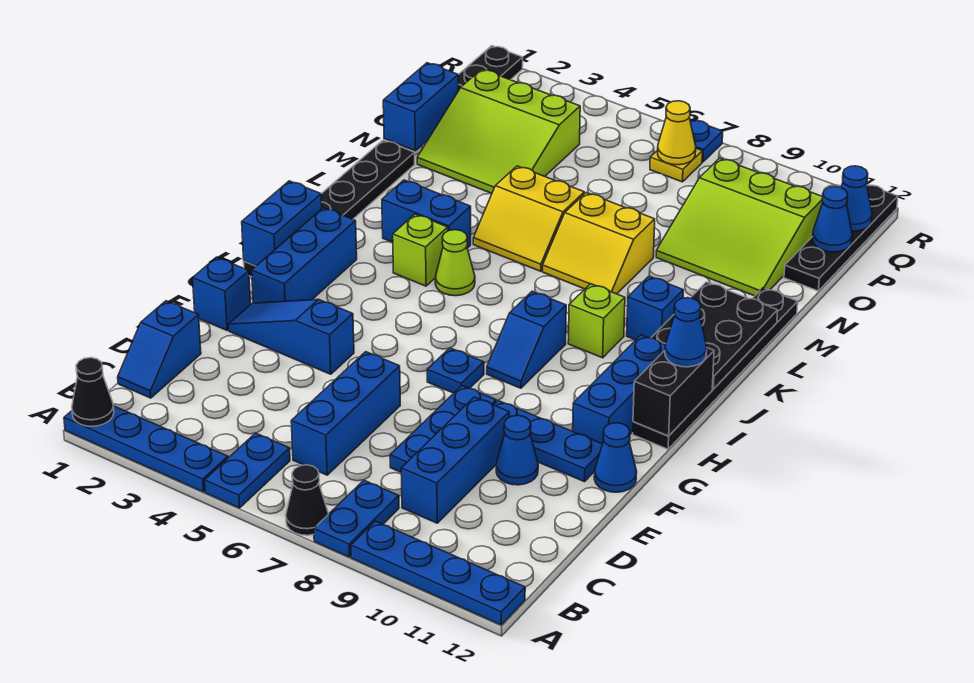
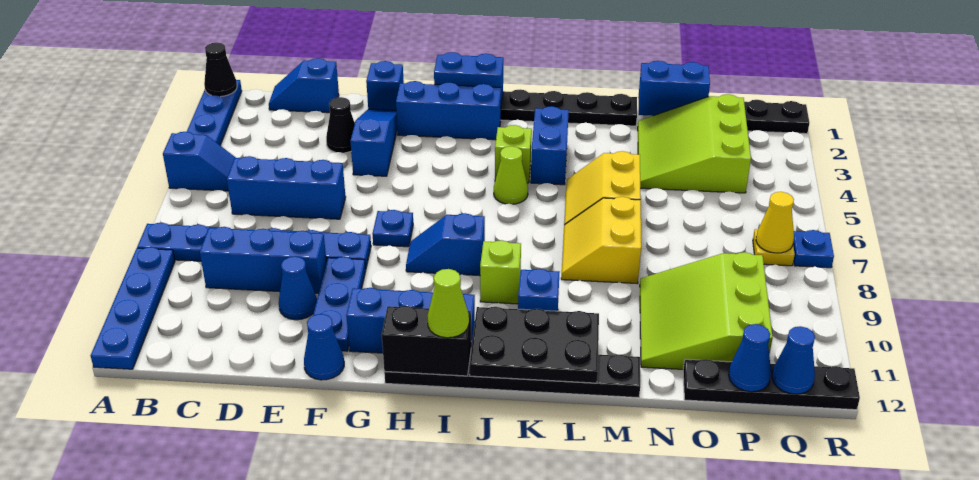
blue plate A5:B5 level 1 -> blue slope A5:B5 level 1 top A
black cone A7 level 1 -> black cone E3 level 1
blue cone I12 level 3 -> lime cone I12 level 3

